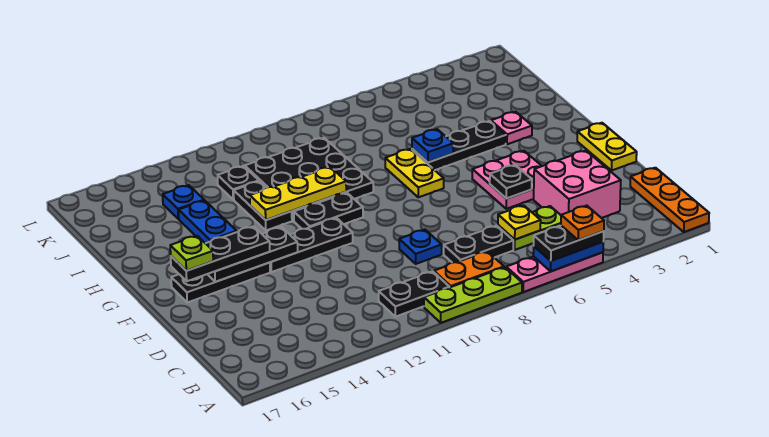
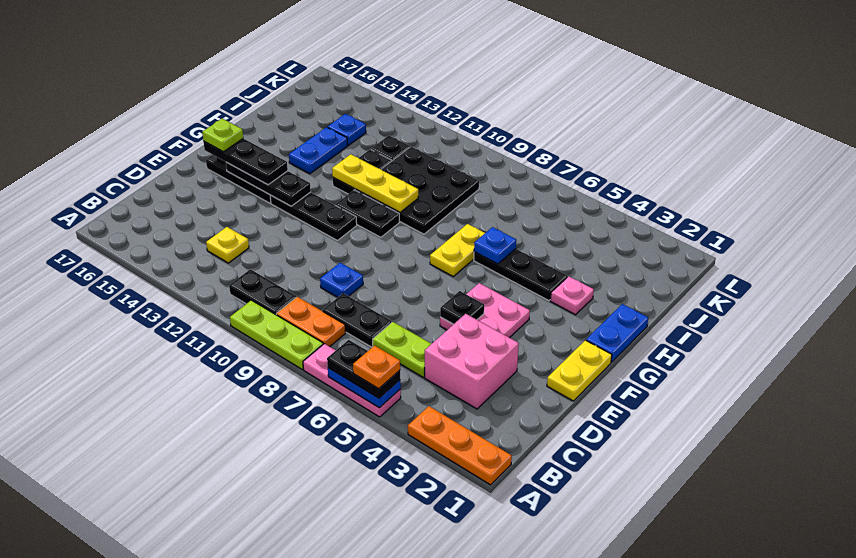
orange plate A1:C1 level 1 -> orange plate A1:A3 level 1
yellow plate C6 level 2 -> yellow plate C13 level 1
none -> blue plate G1:H1 level 1

